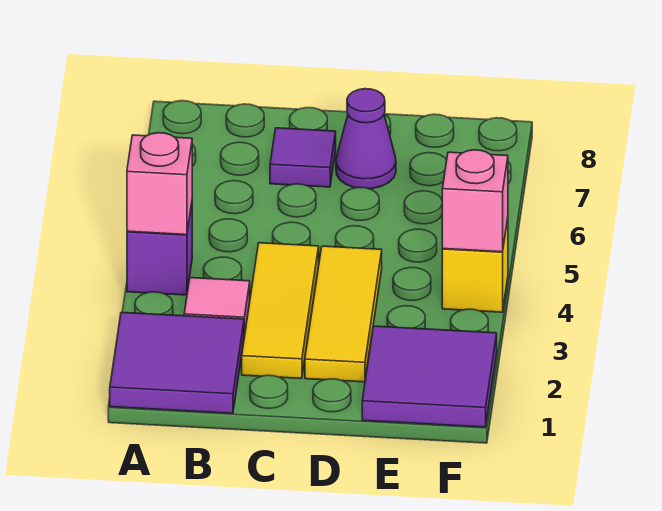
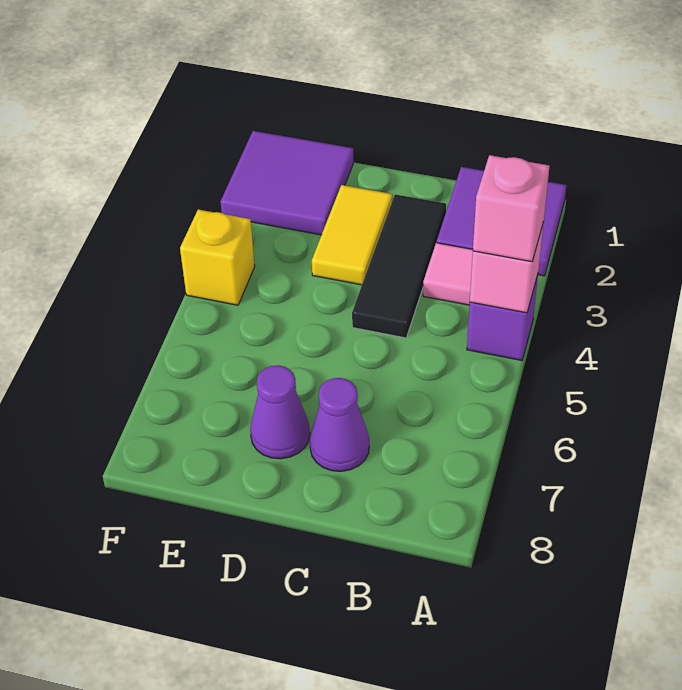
yellow tile C2:C4 level 1 -> black tile C2:C4 level 1
purple tile C7 level 1 -> purple cone C7 level 1
yellow tile D2:D4 level 1 -> yellow tile D2:D3 level 1
pink brick F4 level 2 -> pink brick A4 level 3

